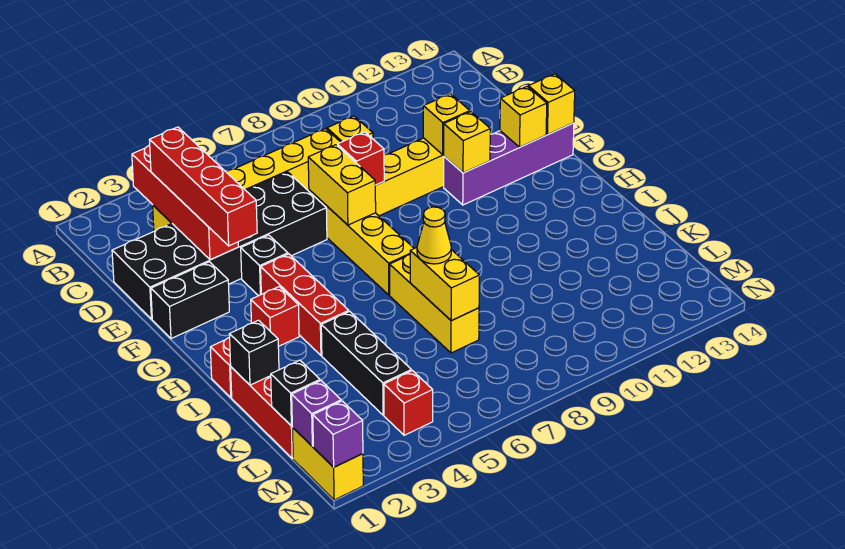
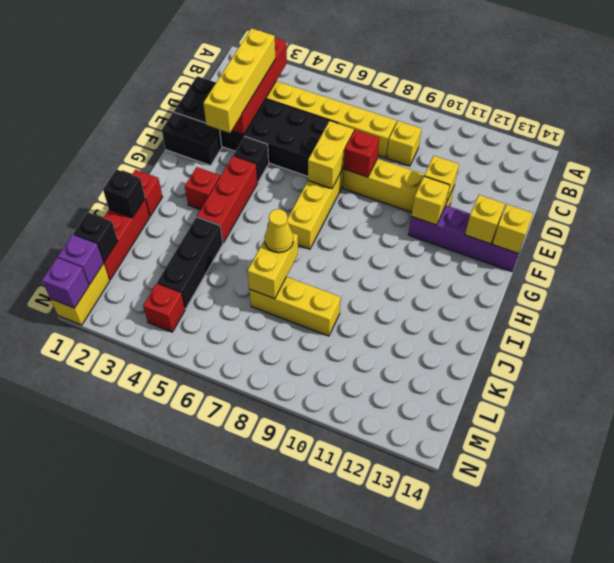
red brick C3:F3 level 3 -> yellow brick C3:F3 level 3
yellow brick I7:K7 level 1 -> yellow brick K7:K9 level 1

